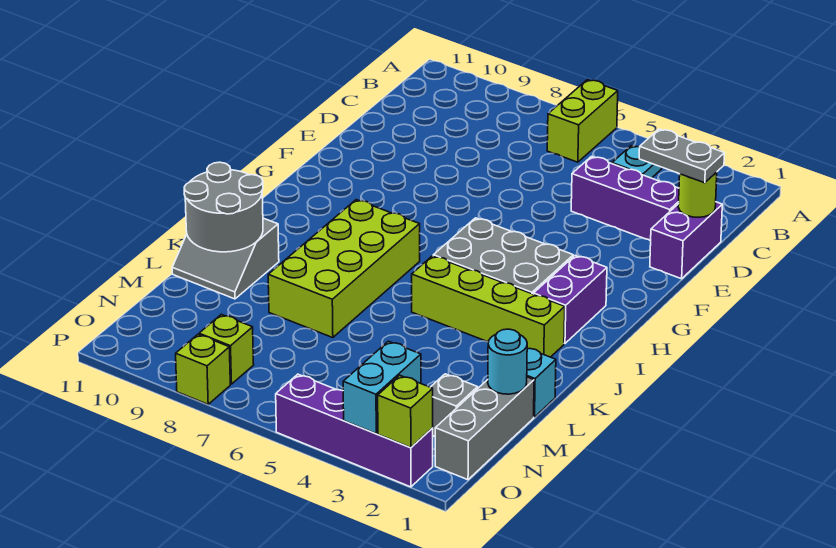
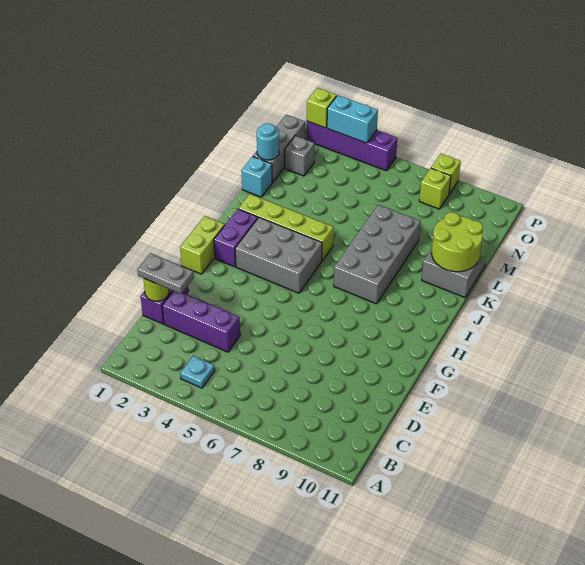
lime brick A6:B6 level 1 -> lime brick G1:H1 level 1
lime brick I7:L8 level 1 -> grey brick I7:L8 level 1
grey round brick K10:L11 level 2 -> lime round brick K10:L11 level 2
cyan brick O3:P3 level 2 -> cyan brick P3:P4 level 2

